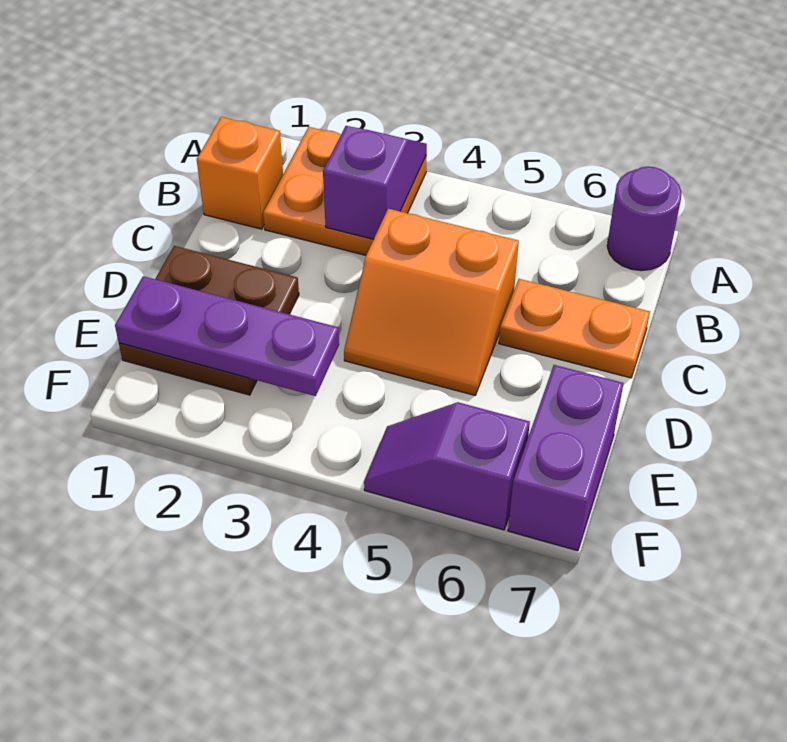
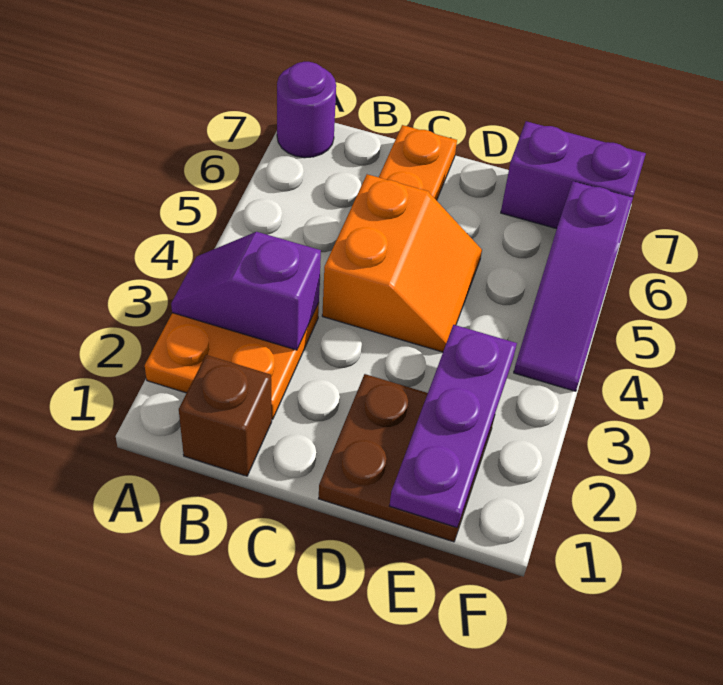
orange brick B1 level 1 -> brown brick B1 level 1
purple slope F5:F6 level 1 top 6 -> purple slope F4:F6 level 1 top 6

